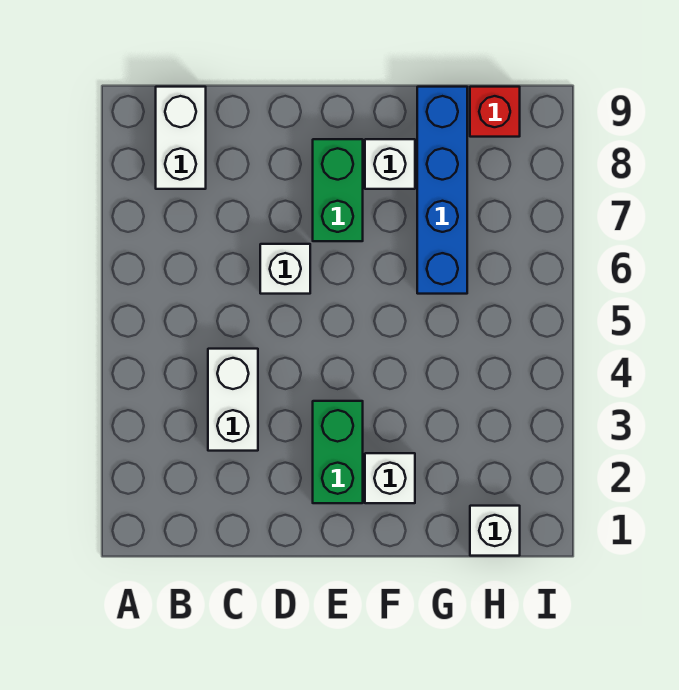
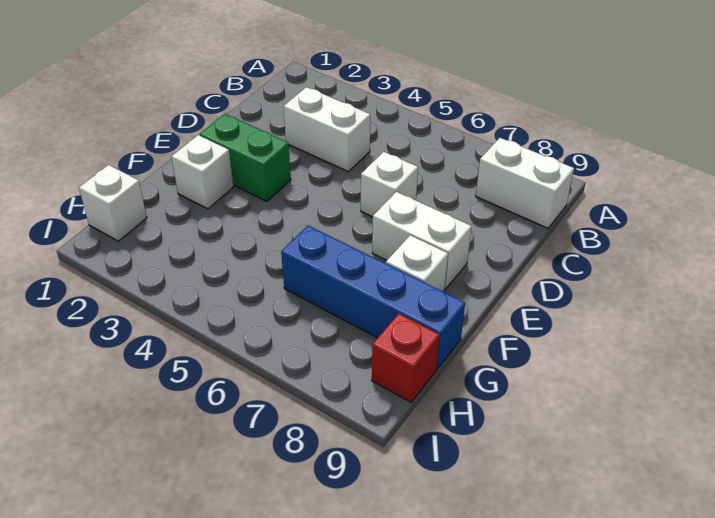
green brick E7:E8 level 1 -> white brick E7:E8 level 1

